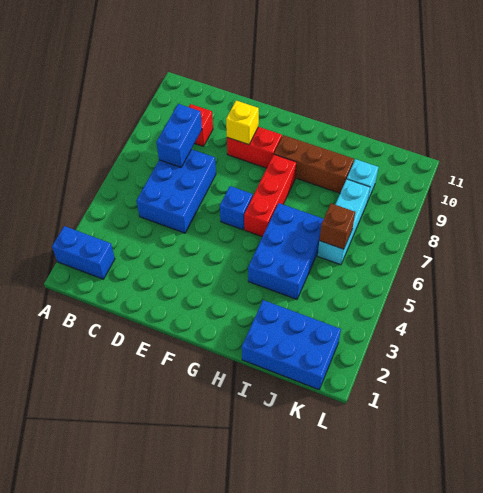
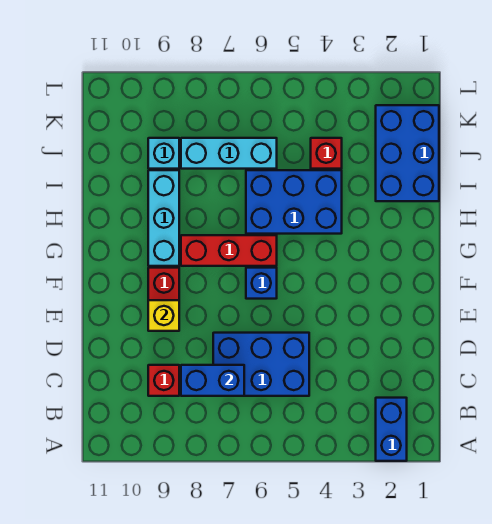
brown brick G9:I9 level 1 -> cyan brick G9:I9 level 1
none -> red brick J4 level 1
brown brick J6 level 2 -> none

